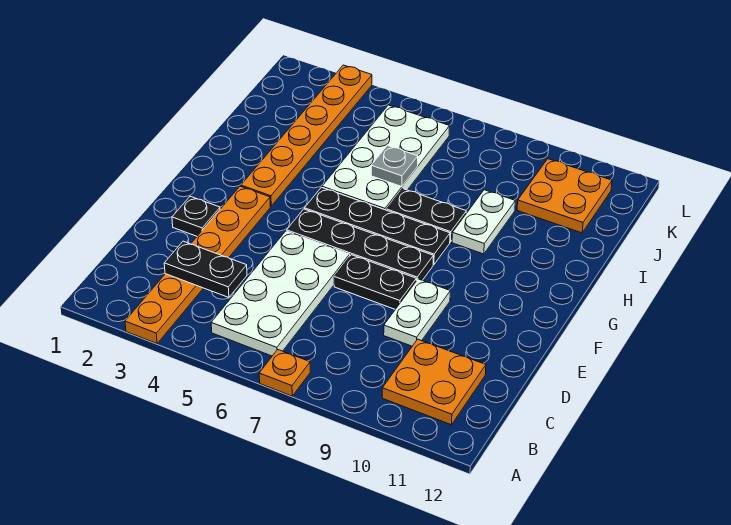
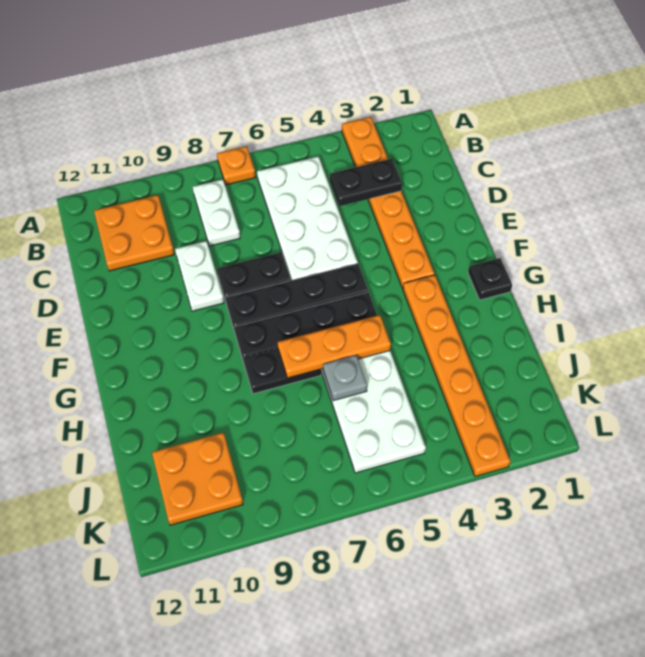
black plate E2 level 1 -> black plate G1 level 1
none -> orange plate H5:H7 level 2
white plate H9:I9 level 1 -> white plate B8:C8 level 1

